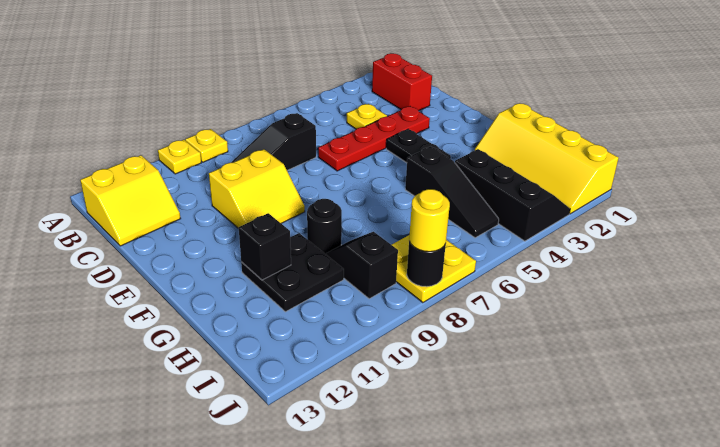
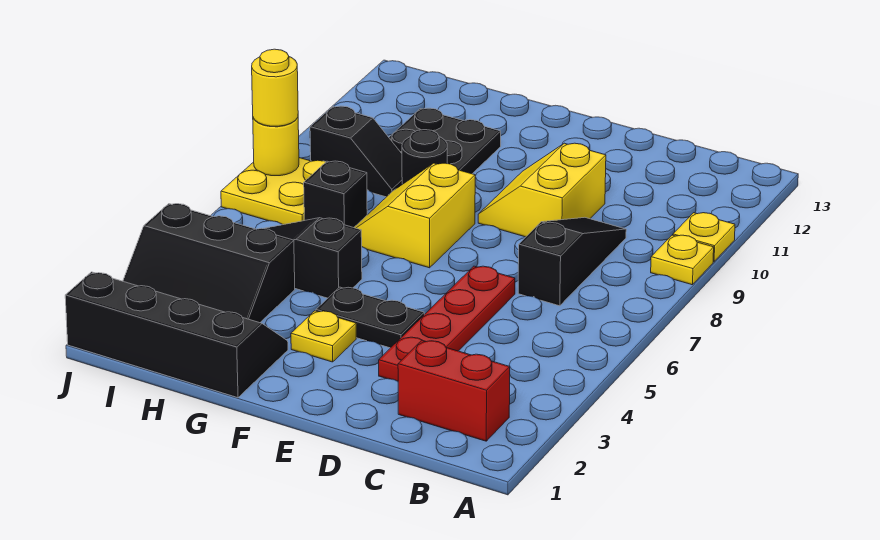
yellow slope B12:C13 level 1 top B -> yellow slope F7:G8 level 1 top F
yellow plate C4 level 1 -> yellow plate F3 level 1
yellow slope G1:J2 level 1 top 1 -> black slope G1:J2 level 1 top 1
black brick G11 level 2 -> black brick H7 level 1
black round brick J8 level 2 -> yellow round brick J8 level 2

